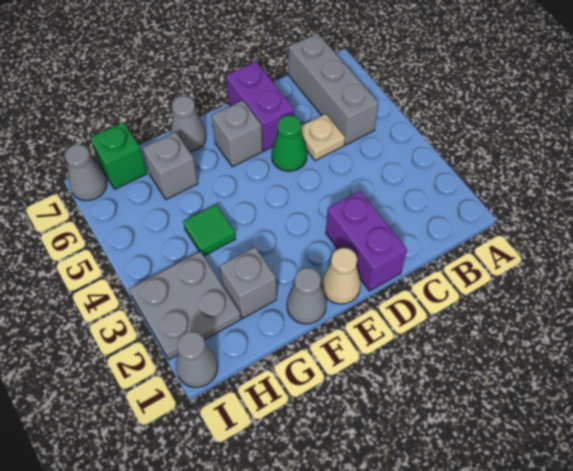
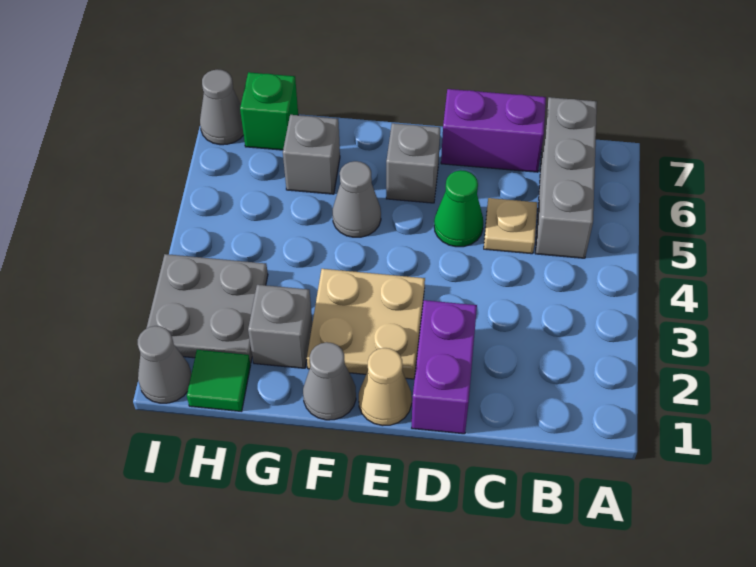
purple brick D6:D7 level 1 -> purple brick C7:D7 level 1
none -> tan plate E2:F3 level 1
grey cone F7 level 1 -> grey cone F5 level 1
green tile G4 level 1 -> green tile H1 level 1

